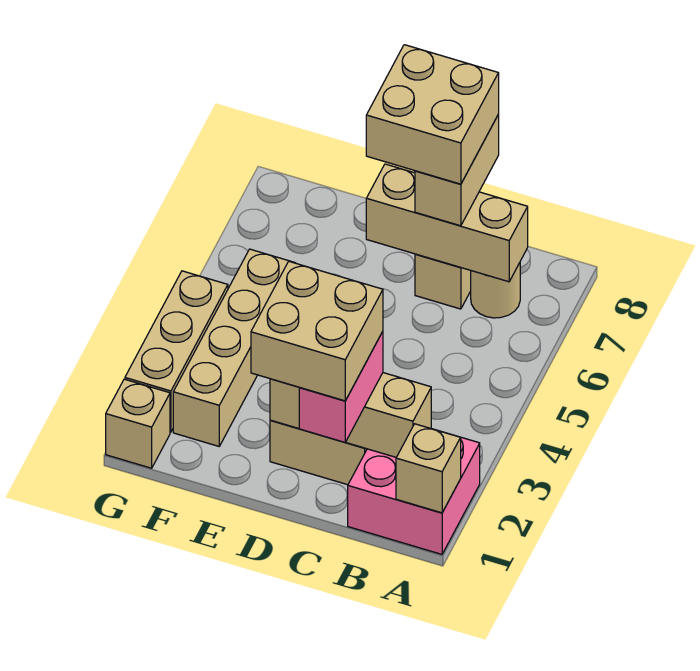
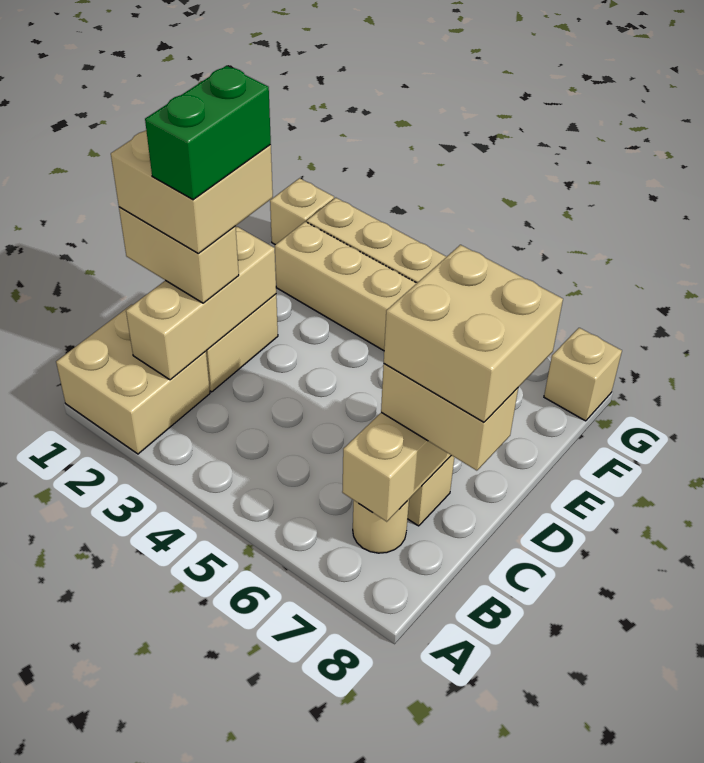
pink brick A1:B2 level 1 -> tan brick A1:B2 level 1
tan brick A1 level 2 -> tan brick G8 level 1
pink brick C1:C2 level 3 -> tan brick C1:C2 level 3
none -> green brick C2:D2 level 5

